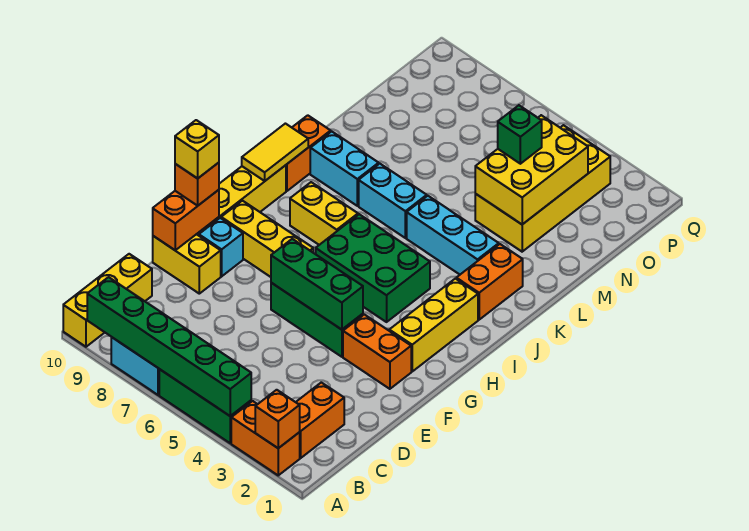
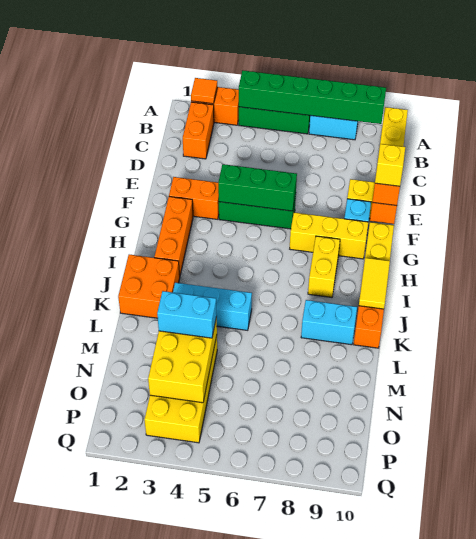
orange brick A2 level 2 -> orange tile A2 level 2
yellow brick G2:I2 level 1 -> orange brick G2:I2 level 1
green brick H4:I6 level 1 -> none
yellow brick I7:I8 level 1 -> yellow brick H8:I8 level 1
orange brick J2:K2 level 1 -> orange brick J1:K2 level 1
cyan brick K6:K7 level 1 -> cyan brick M3:M4 level 3
green brick N4 level 3 -> none

